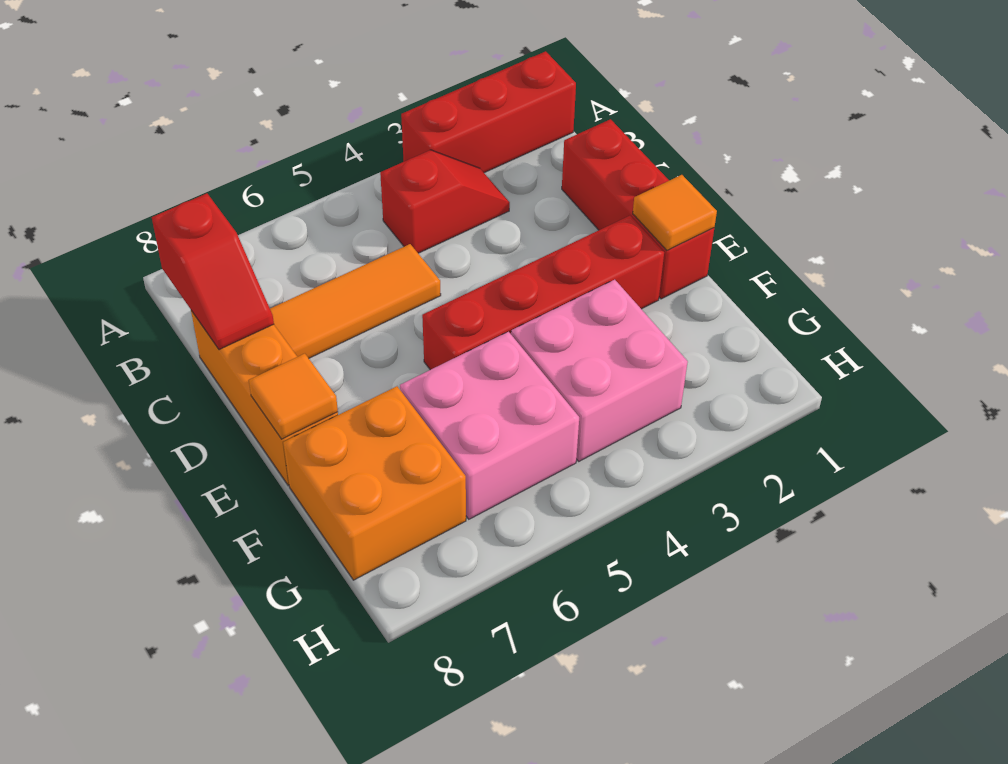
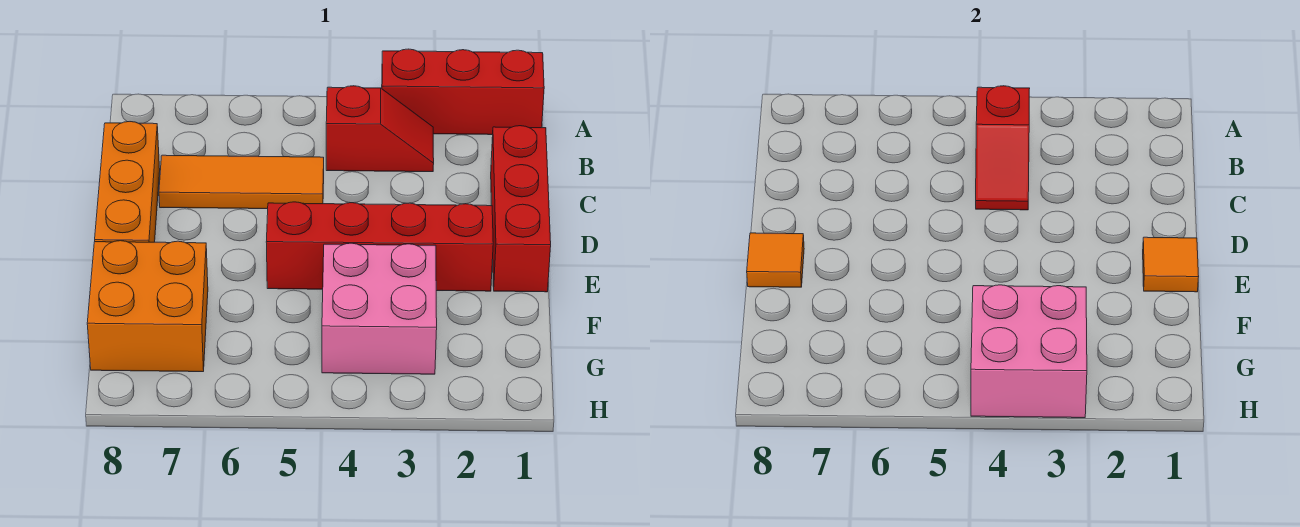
red slope B8:C8 level 2 top B -> red slope B4:C4 level 2 top B
pink brick F5:G6 level 1 -> pink brick G3:H4 level 2

